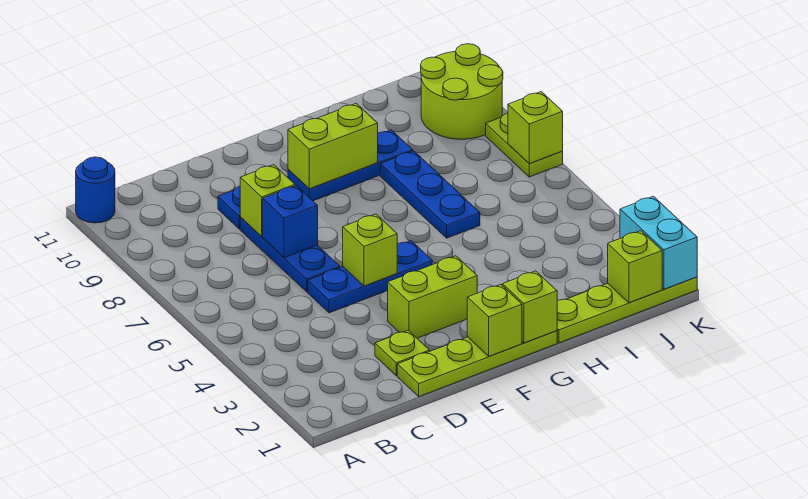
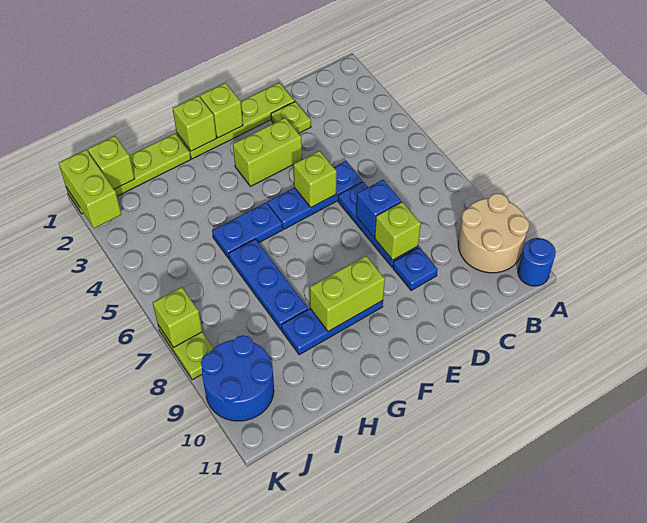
none -> tan round brick A9:B10 level 1
none -> blue plate G5:H5 level 1
lime round brick J9:K10 level 1 -> blue round brick J9:K10 level 1
cyan brick K1:K2 level 2 -> lime brick K1:K2 level 2

